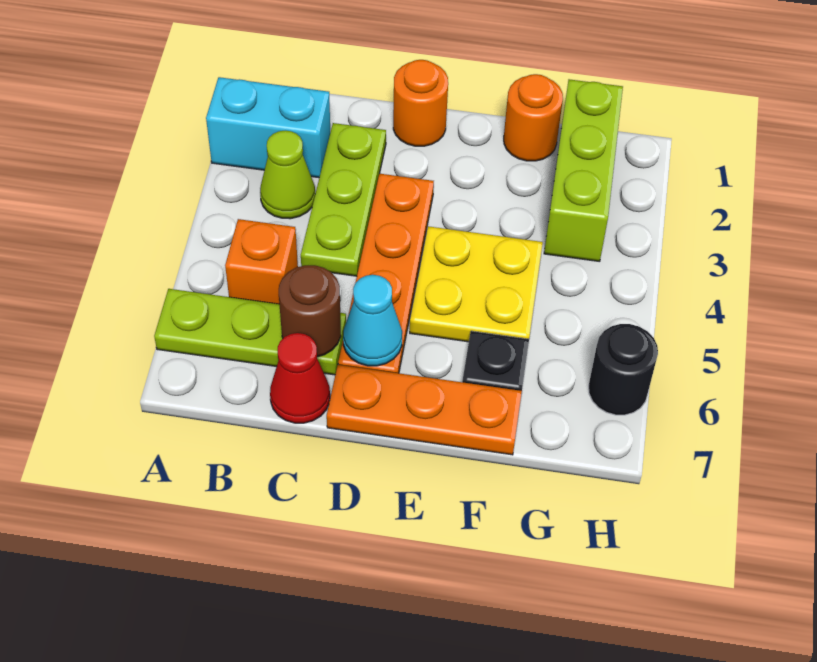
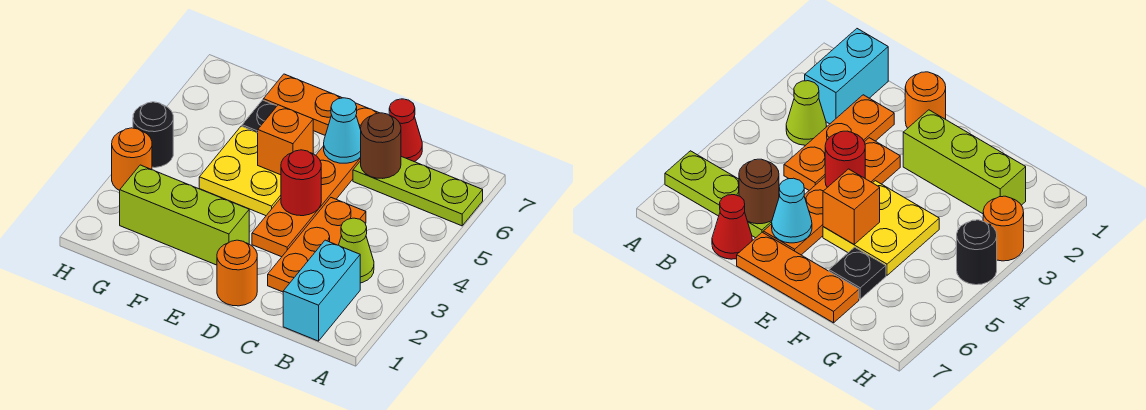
cyan brick A2:B2 level 1 -> cyan brick B1:B2 level 1
orange brick B5 level 1 -> orange brick E5 level 2
lime plate C2:C4 level 1 -> orange plate C2:C4 level 1
none -> red round brick D4 level 2
orange round brick F1 level 1 -> orange round brick H3 level 1
lime brick G1:G3 level 1 -> lime brick E2:G2 level 1
black round brick H6 level 1 -> black round brick H4 level 1

